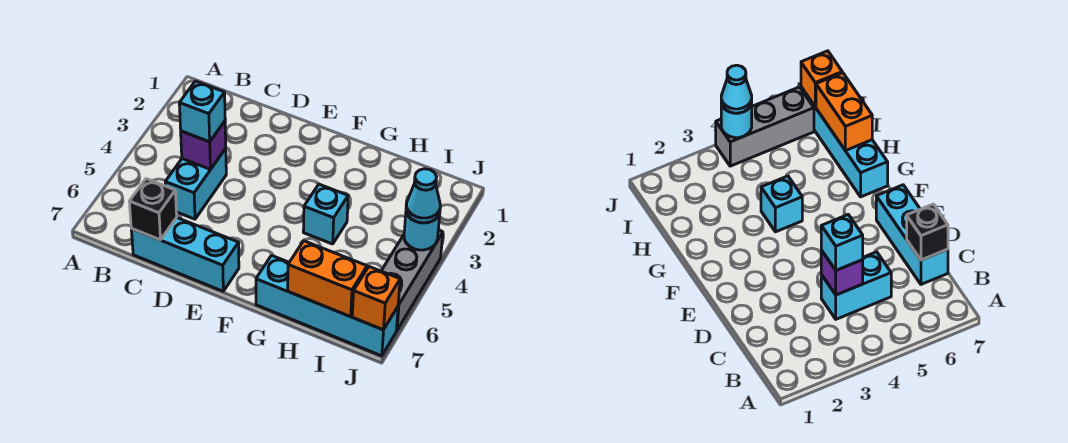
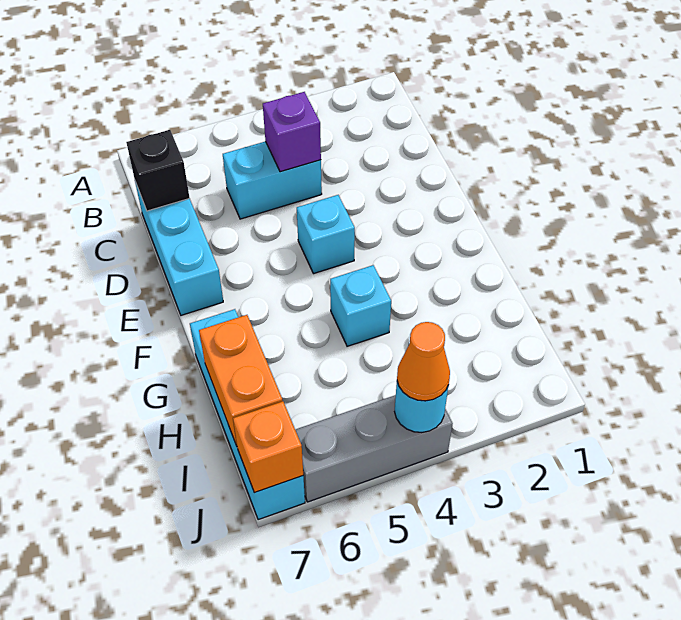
cyan brick C4 level 3 -> cyan brick E4 level 1
cyan cone J4 level 3 -> orange cone J4 level 3

